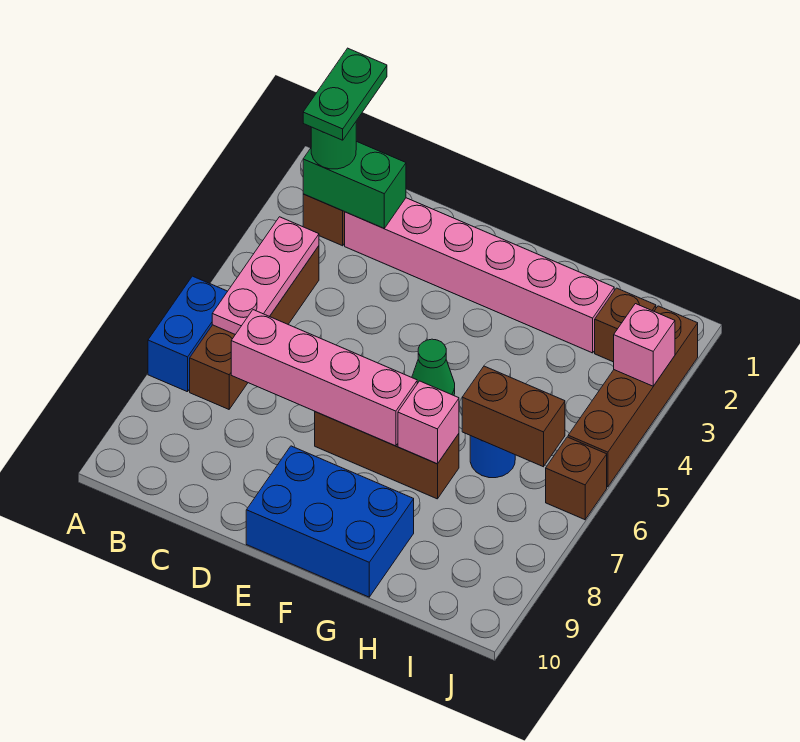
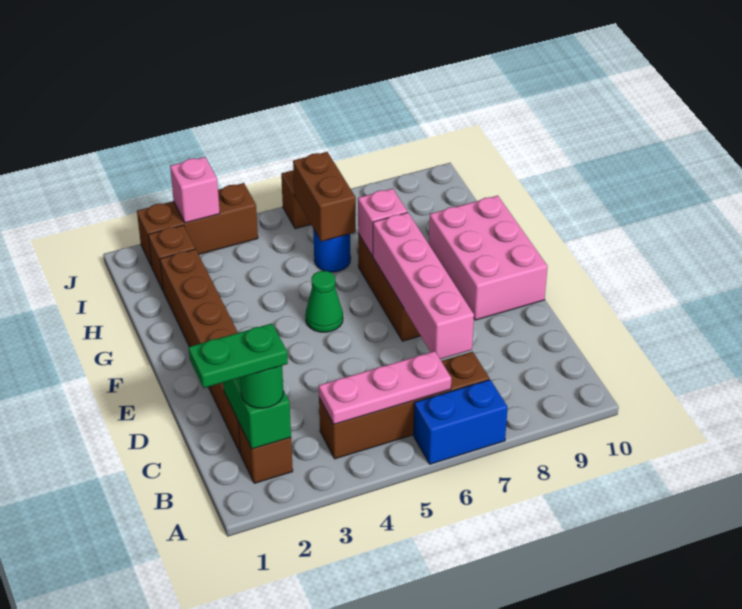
pink brick C2:H2 level 1 -> brown brick C2:H2 level 1
blue brick E9:G10 level 1 -> pink brick E9:G10 level 1
brown brick J2:J5 level 1 -> brown brick J2:J4 level 1

